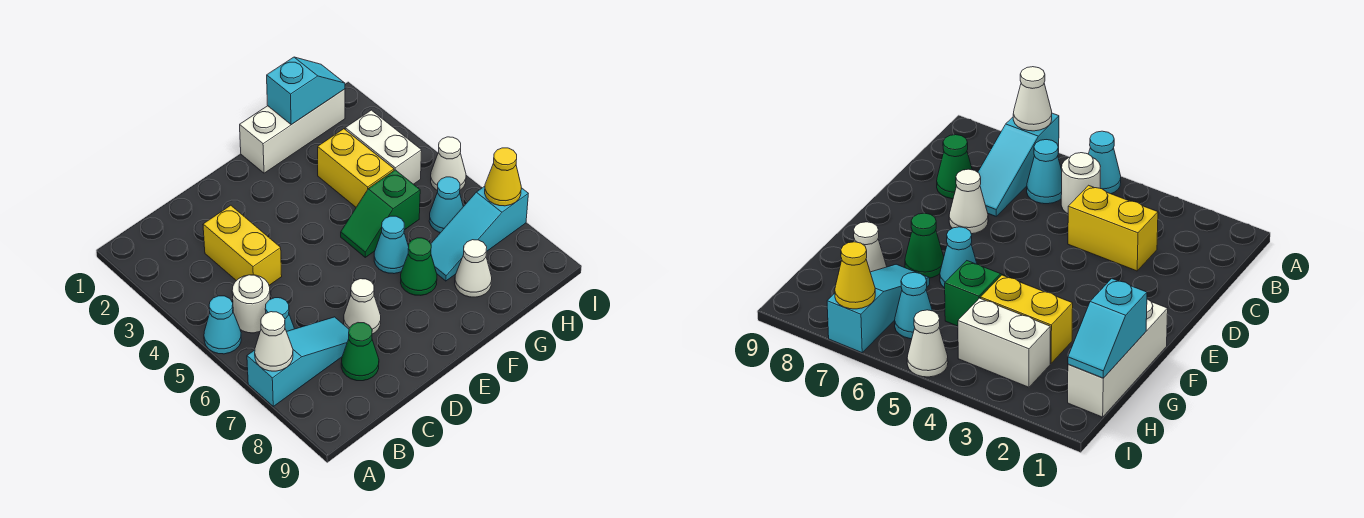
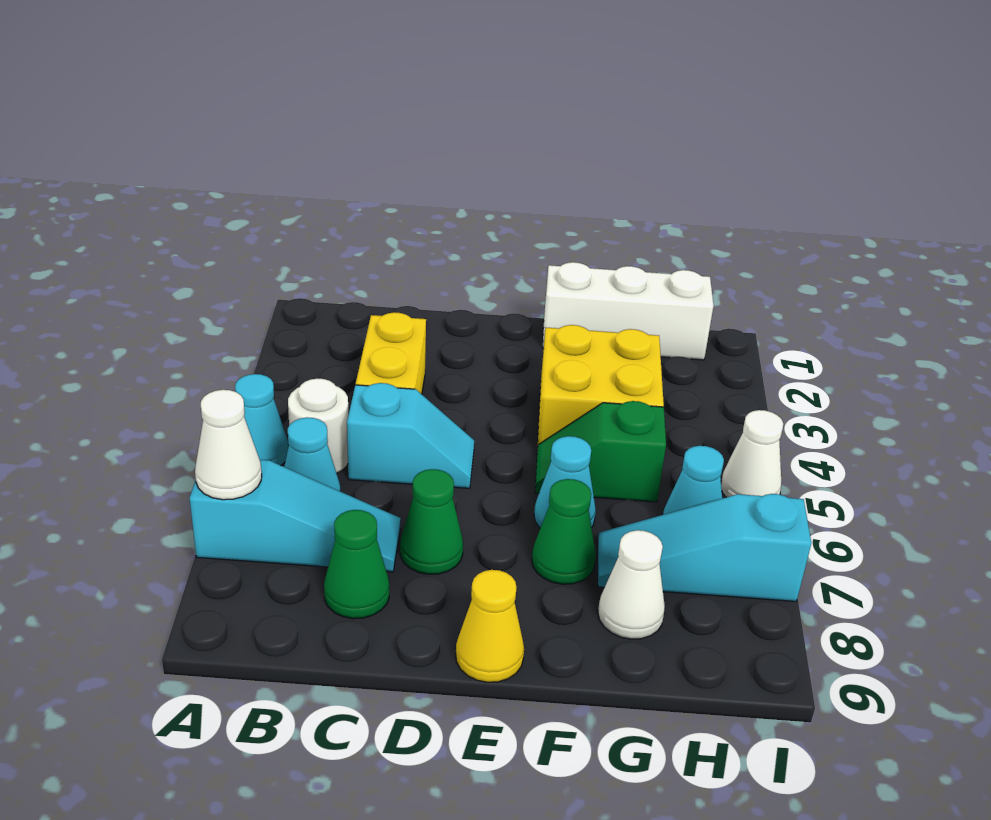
white cone D7 level 1 -> green cone D7 level 1
cyan slope G1:H1 level 2 top G -> cyan slope C5:D5 level 1 top C
yellow brick G3:G4 level 1 -> yellow brick F3:G4 level 1
white brick H3:H4 level 1 -> none
yellow cone I7 level 2 -> yellow cone E9 level 1

